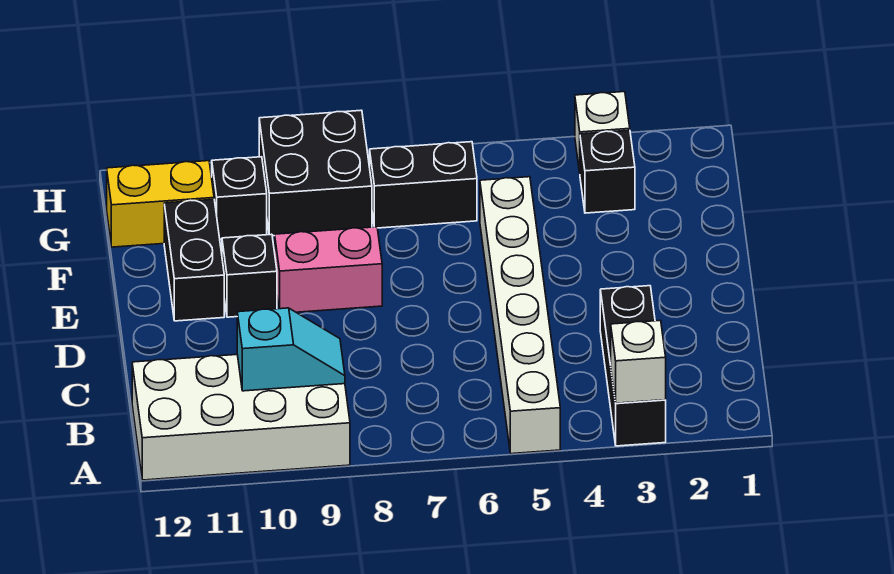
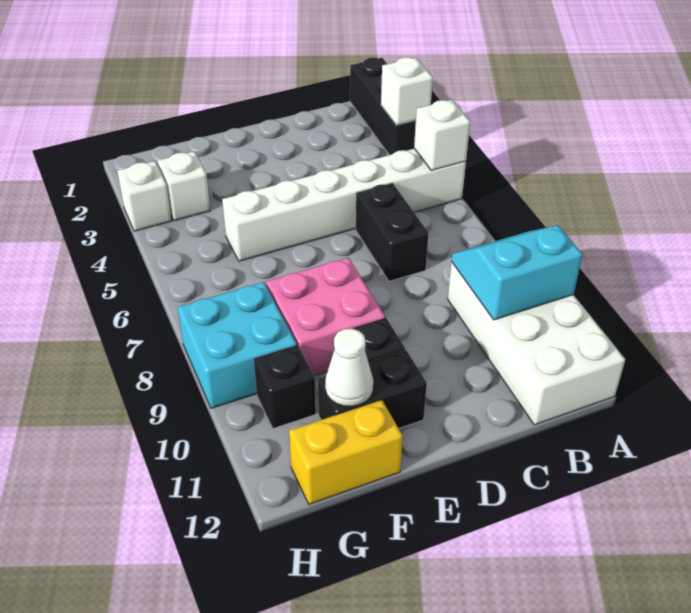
black brick A3:C3 level 1 -> black brick A1:A3 level 1
none -> white brick A5 level 2
cyan slope B9:B10 level 2 top 10 -> cyan slope A9:B10 level 2 top 10
pink brick E8:E9 level 1 -> pink brick E8:F9 level 1
none -> white cone F11 level 2
black brick G3 level 1 -> white brick G3 level 1
black brick G6:G7 level 1 -> black brick C6:C7 level 1
black brick G8:H9 level 1 -> cyan brick G8:H9 level 1
yellow brick G11:G12 level 1 -> yellow brick F12:G12 level 1

